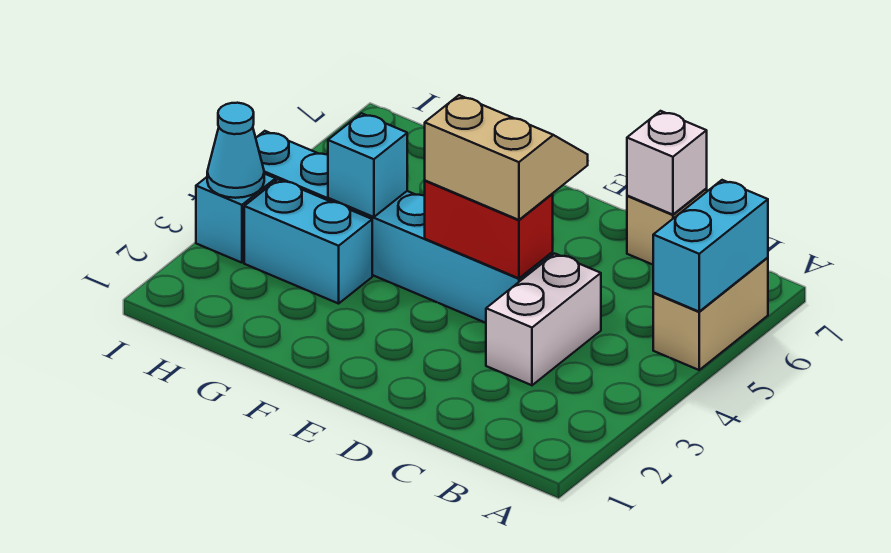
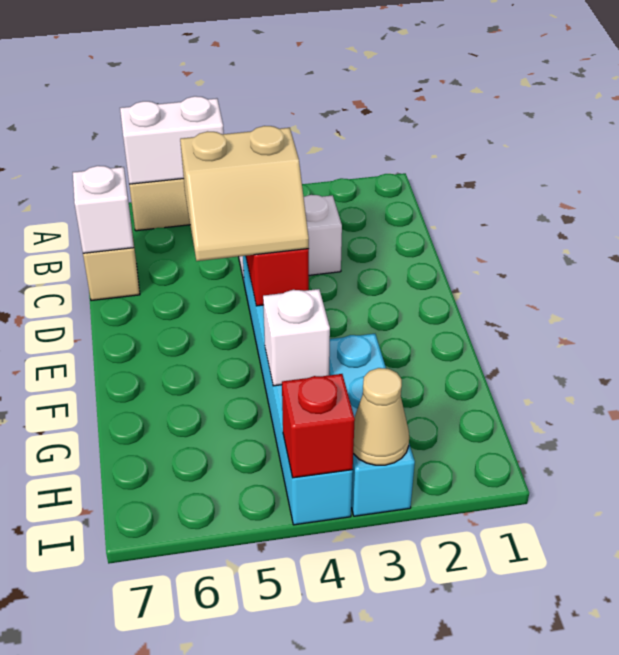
cyan brick A5:A6 level 2 -> white brick A5:A6 level 2
tan slope D4:E5 level 3 top 4 -> tan slope D4:E5 level 3 top D
cyan brick G4 level 2 -> white brick G4 level 2
cyan cone I3 level 2 -> tan cone I3 level 2
none -> red brick I4 level 2

